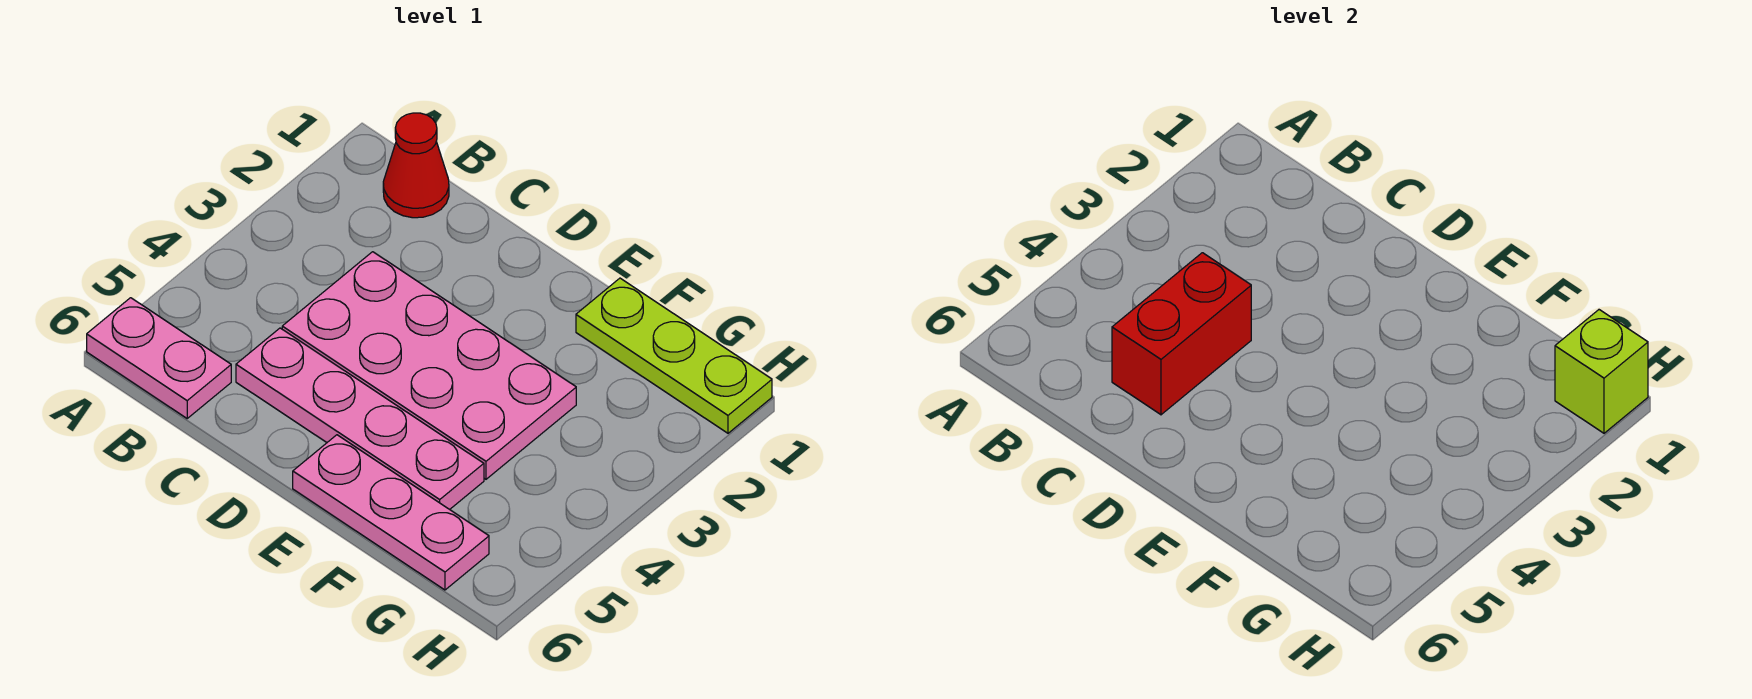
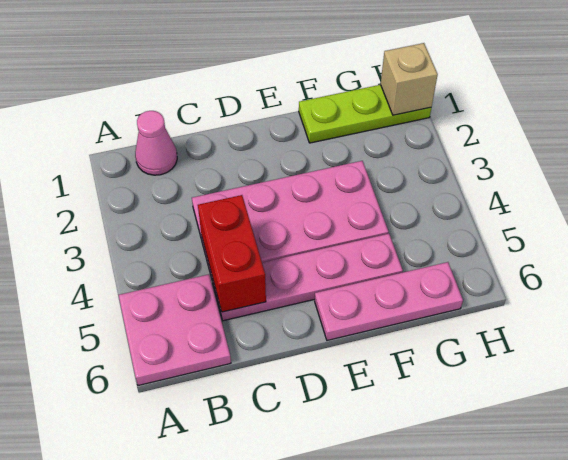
pink plate A6:B6 level 1 -> pink plate A5:B6 level 1
red cone B1 level 1 -> pink cone B1 level 1
lime brick H1 level 2 -> tan brick H1 level 2

